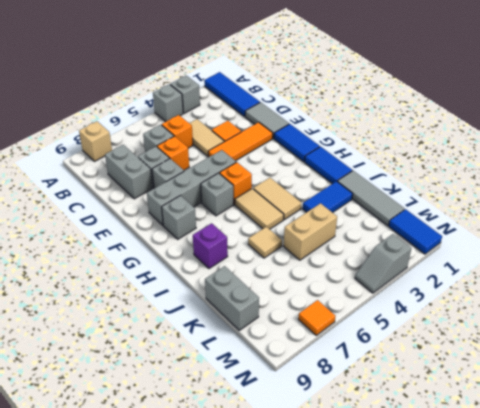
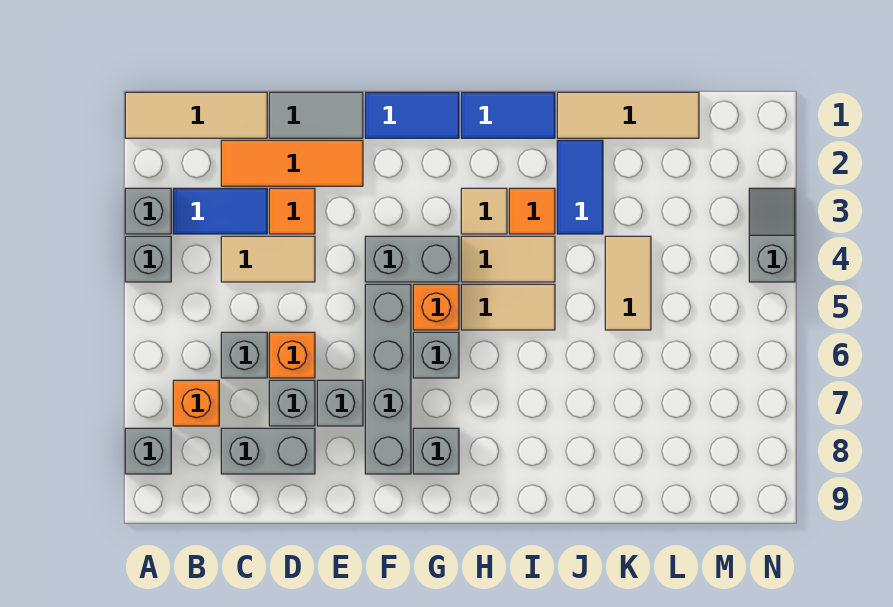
blue tile A1:C1 level 1 -> tan tile A1:C1 level 1
tan brick A8 level 1 -> grey brick A8 level 1
orange brick C5 level 1 -> orange brick B7 level 1
orange tile E2:E4 level 1 -> orange tile C2:E2 level 1
purple brick I8 level 1 -> none
grey tile J1:L1 level 1 -> tan tile J1:L1 level 1
tan tile J6 level 1 -> tan tile H3 level 1
tan brick K4:K5 level 1 -> tan tile K4:K5 level 1
grey brick K9:L9 level 1 -> grey brick F4:G4 level 1
blue tile M1:N1 level 1 -> blue tile B3:C3 level 1
grey slope N3:N4 level 1 top 3 -> grey slope N3:N4 level 1 top 4
orange tile N7 level 1 -> orange tile I3 level 1

